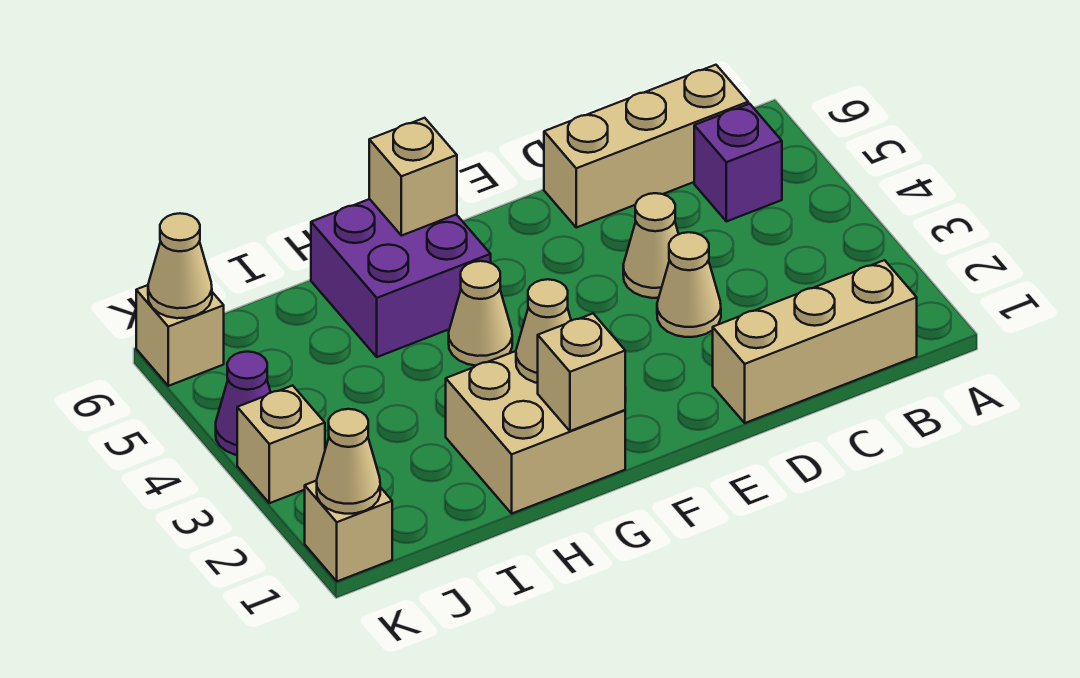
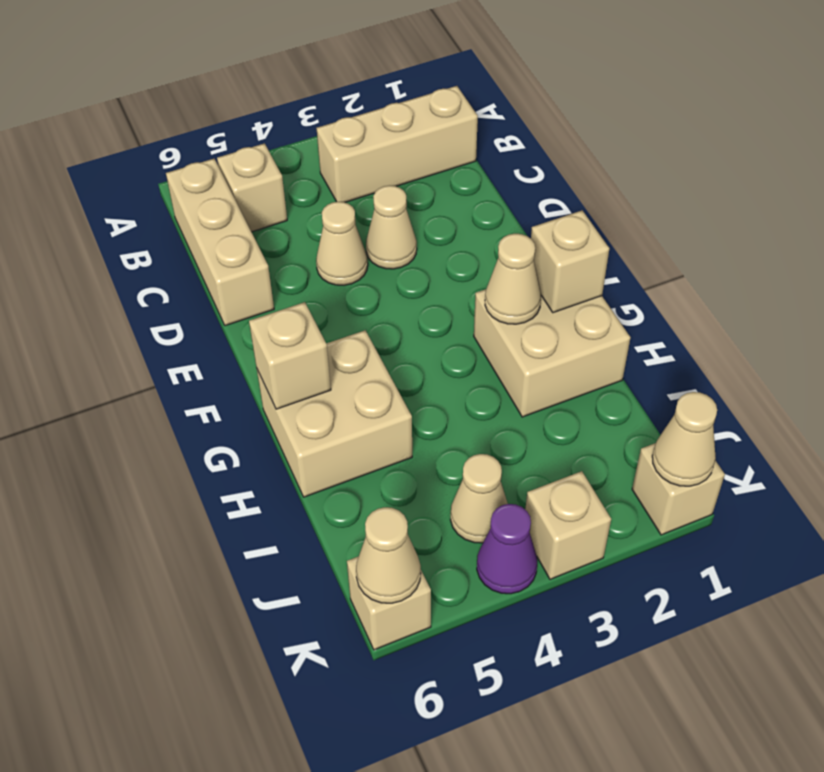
tan brick B1:D1 level 1 -> tan brick B1:B3 level 1
purple brick B5 level 1 -> tan brick B5 level 1
tan cone G4 level 1 -> tan cone J4 level 1
purple brick G5:H6 level 1 -> tan brick G5:H6 level 1

